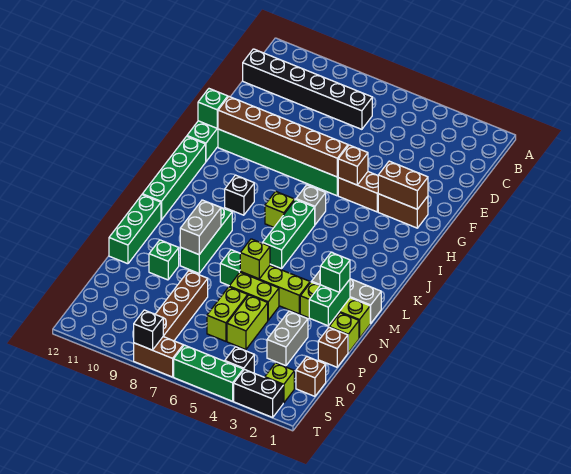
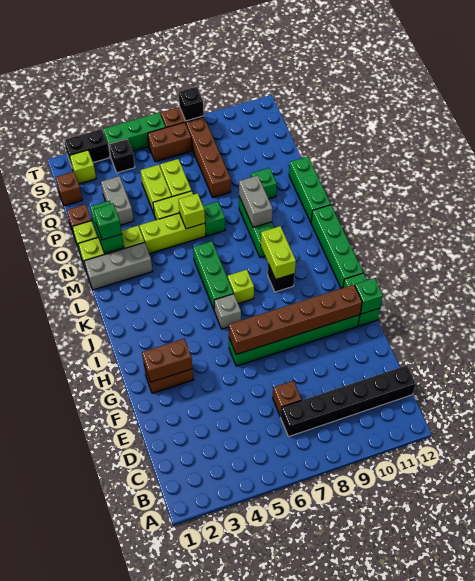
brown brick G4:G5 level 1 -> brown brick S6:S7 level 1
brown brick G5 level 2 -> brown brick D7 level 1
none -> lime brick J9:K9 level 2

